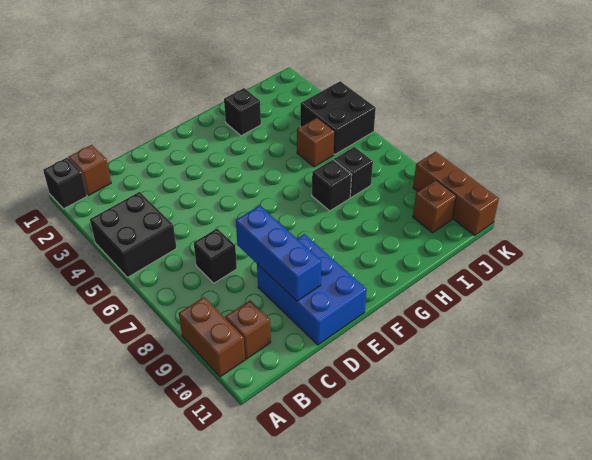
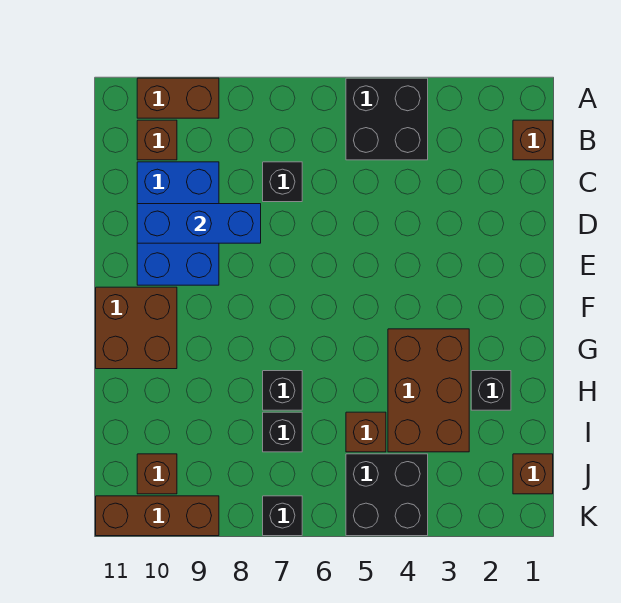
black brick A1 level 1 -> black brick K7 level 1
blue brick D9:E11 level 1 -> blue brick C9:E10 level 1
none -> brown brick F10:G11 level 1
none -> brown brick G3:I4 level 1
none -> brown brick J1 level 1

